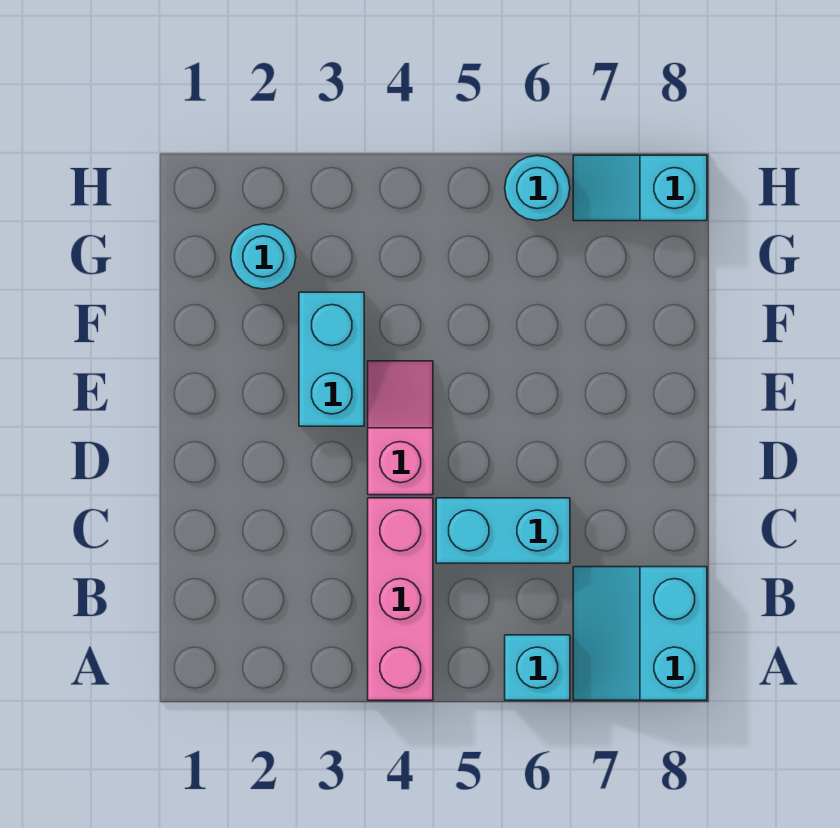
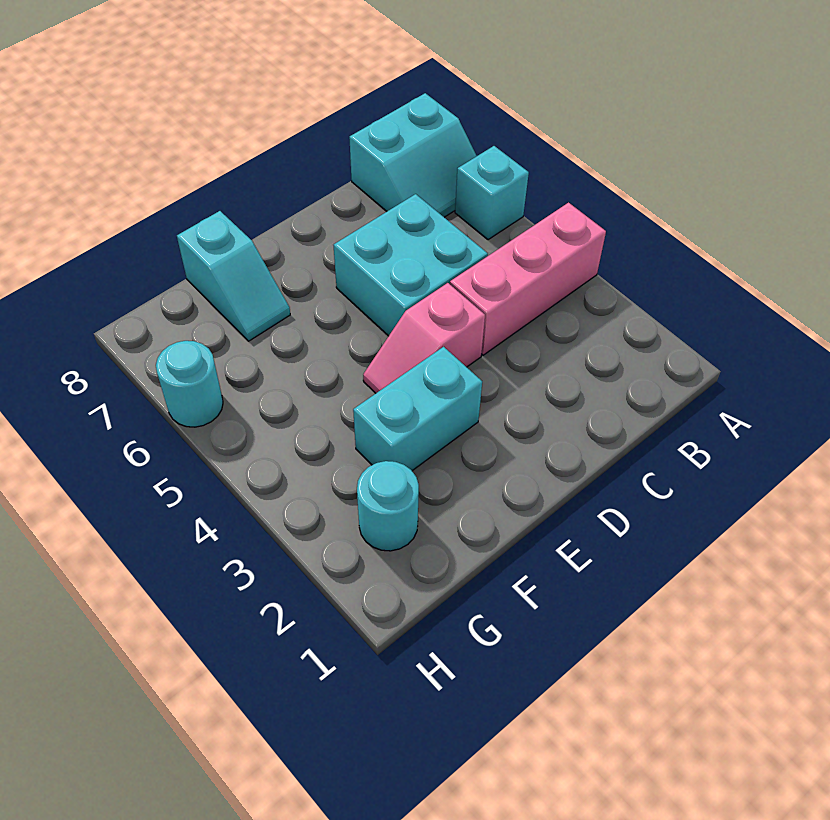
cyan brick C5:C6 level 1 -> cyan brick C5:D6 level 1
cyan slope H7:H8 level 1 top 8 -> cyan slope F7:F8 level 1 top 8

